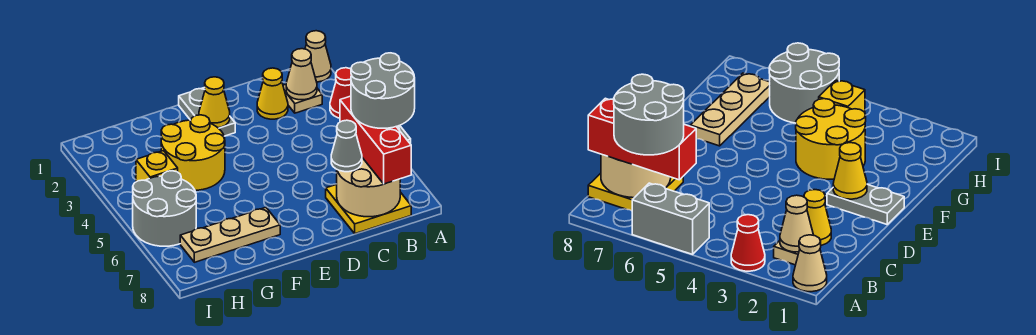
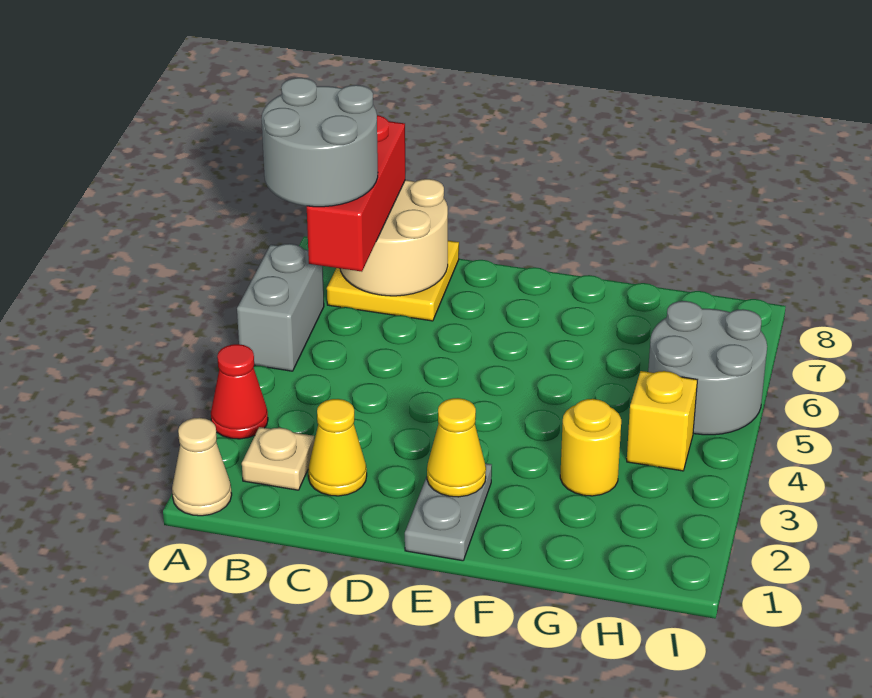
tan cone B2 level 2 -> none
grey cone C7 level 3 -> none
yellow round brick F3:G4 level 1 -> yellow round brick G3 level 1
tan plate F7:H7 level 1 -> none

